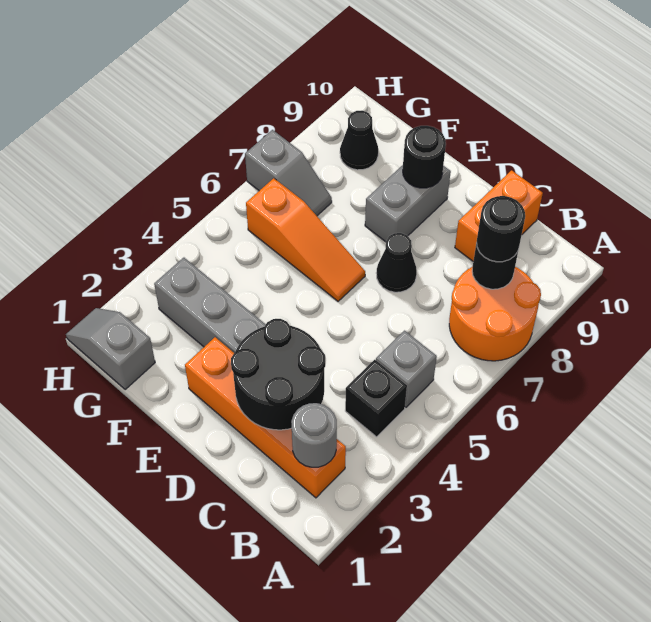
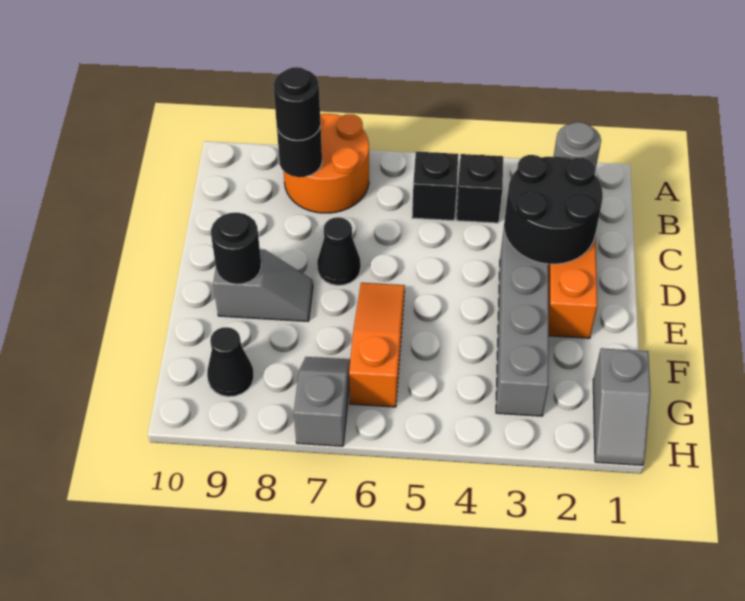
grey brick B5 level 1 -> black brick B5 level 1
orange brick C9:C10 level 1 -> none
grey brick E8:E9 level 1 -> grey slope E8:E9 level 1 top 9

